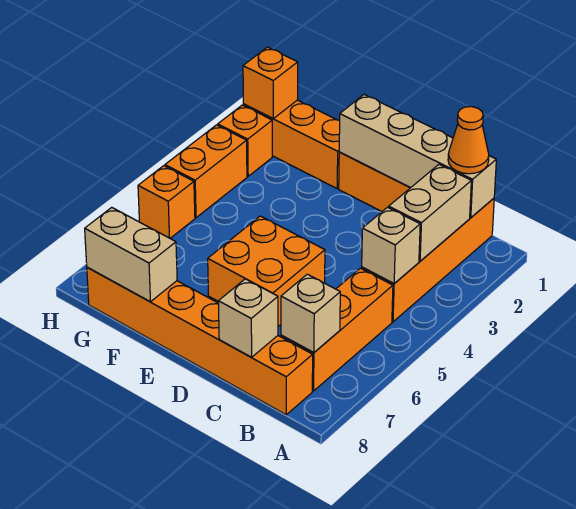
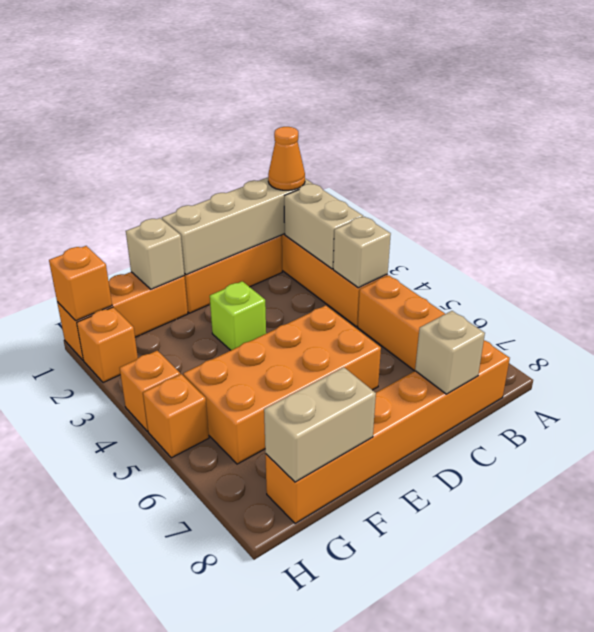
tan brick B7 level 2 -> tan brick F1 level 2
orange brick D5:E6 level 1 -> orange brick D5:G6 level 1
none -> lime brick E3 level 1
orange brick H3:H4 level 1 -> orange brick H4 level 1

